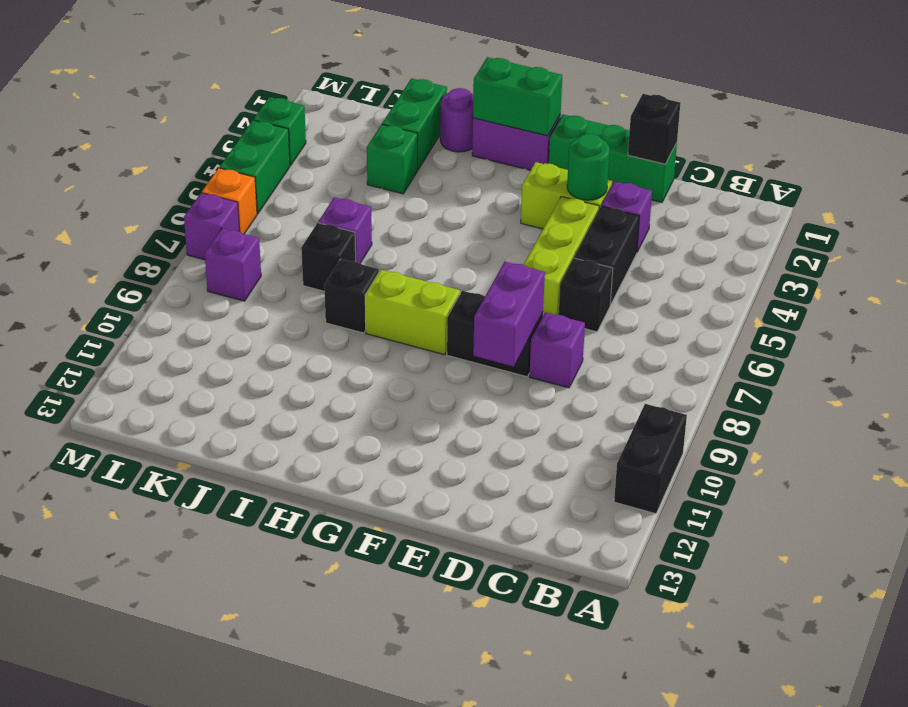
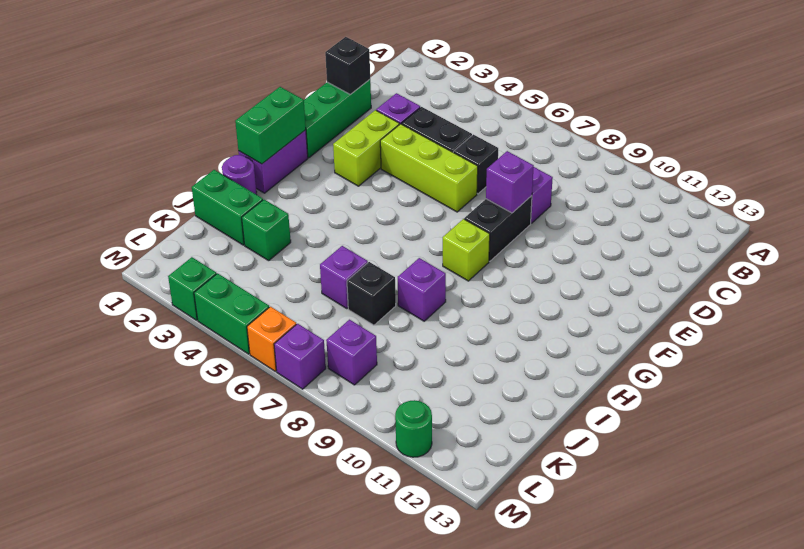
black brick A10:A11 level 1 -> none
green round brick E3 level 2 -> green round brick M11 level 1
purple brick E8:E9 level 2 -> purple brick E8 level 2
lime brick G8:H8 level 1 -> lime brick G8 level 1
black brick I8 level 1 -> purple brick I8 level 1

